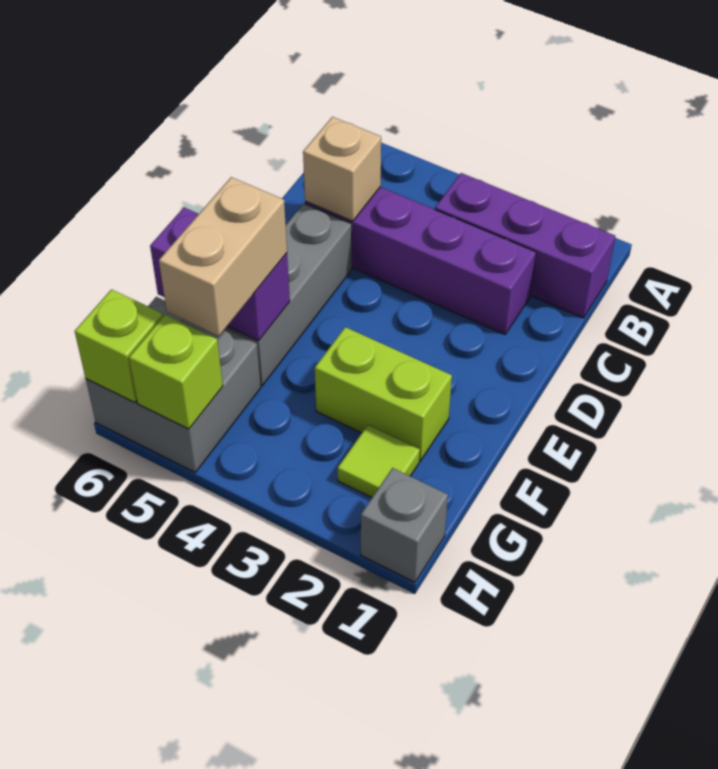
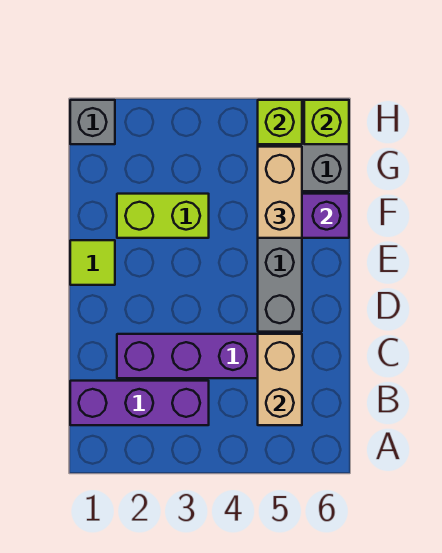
tan brick C5 level 2 -> tan brick B5:C5 level 2
lime tile G2 level 1 -> lime tile E1 level 1

